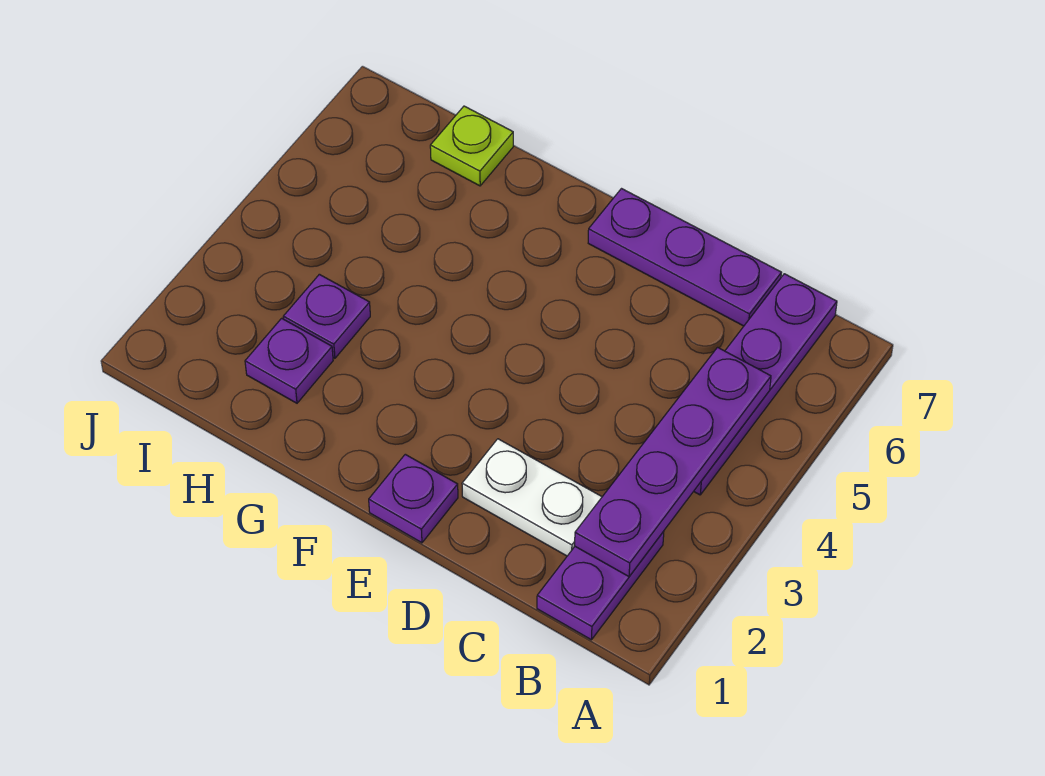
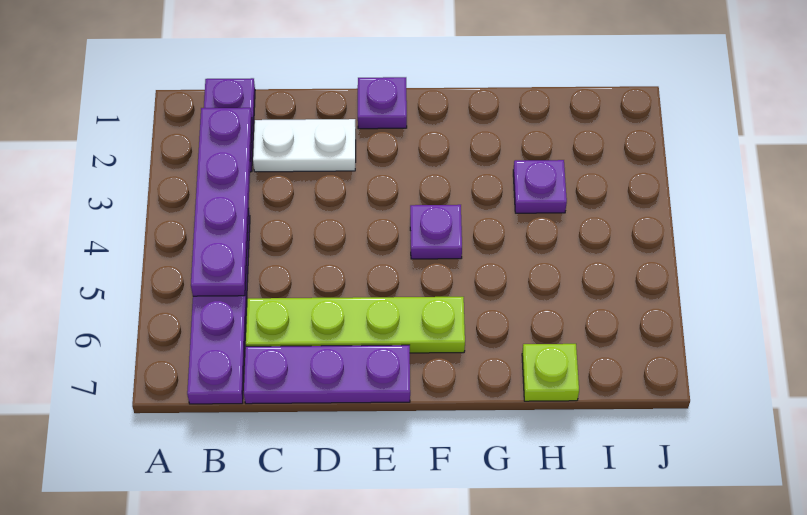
none -> lime plate C6:F6 level 1
purple plate H2 level 1 -> purple plate F4 level 1

